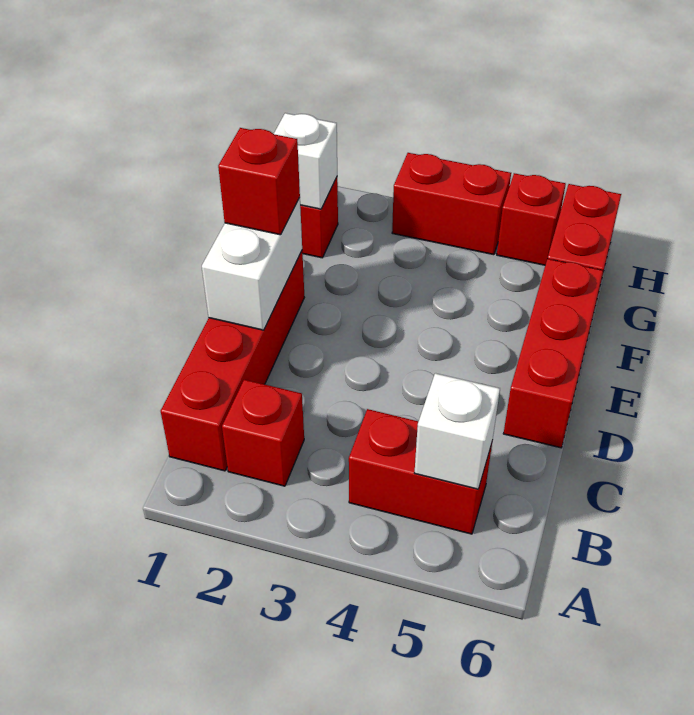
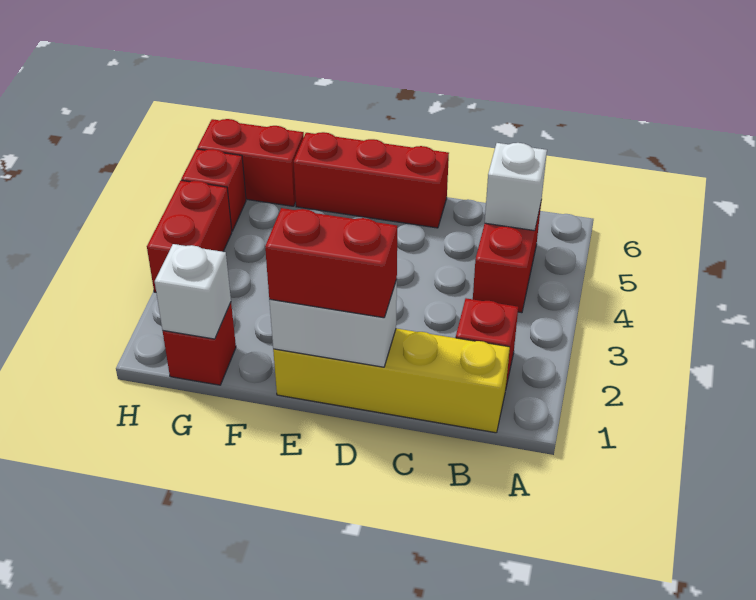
red brick B1:E1 level 1 -> yellow brick B1:E1 level 1
red brick E1 level 3 -> red brick D1:E1 level 3

